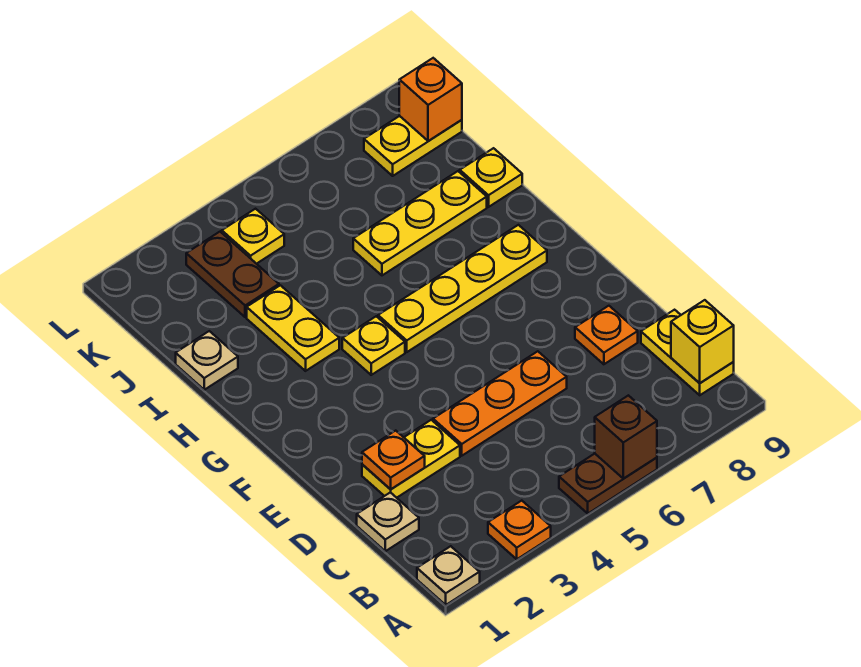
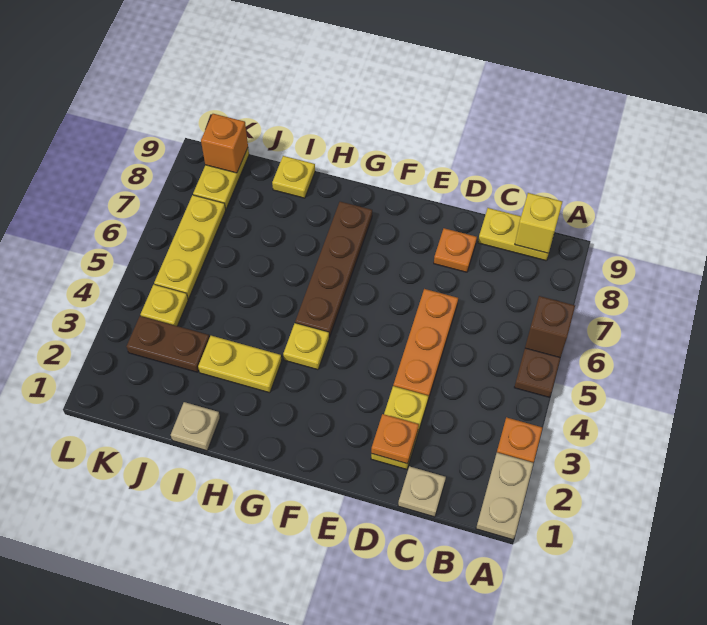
tan plate A1 level 1 -> tan plate A1:A2 level 1
yellow plate G5:G8 level 1 -> brown plate G5:G8 level 1
yellow plate I6:I8 level 1 -> yellow plate K5:K7 level 1

